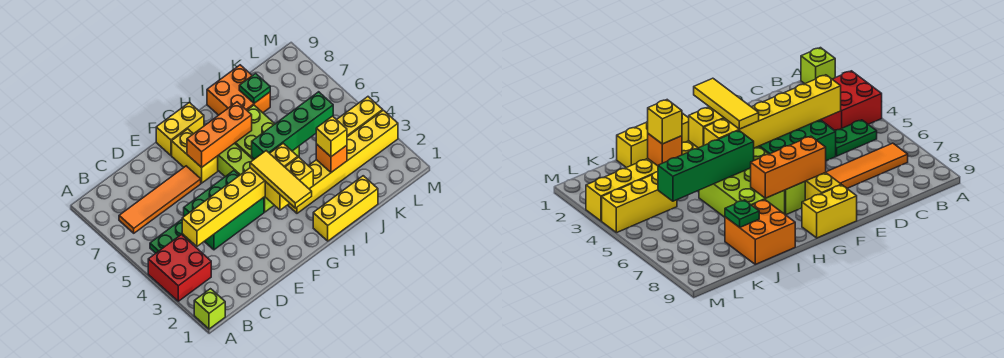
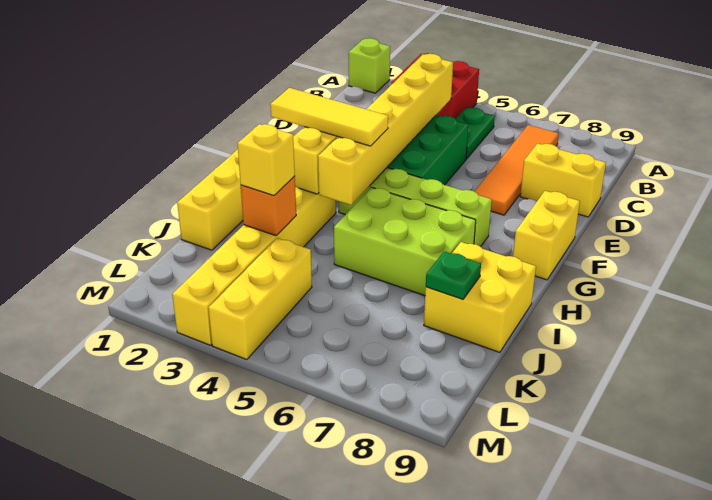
yellow brick F7:F8 level 1 -> yellow brick D8:D9 level 1
orange brick F7:H7 level 2 -> none
green brick H5:K5 level 2 -> none
orange brick I8:J9 level 1 -> yellow brick I8:J9 level 1

